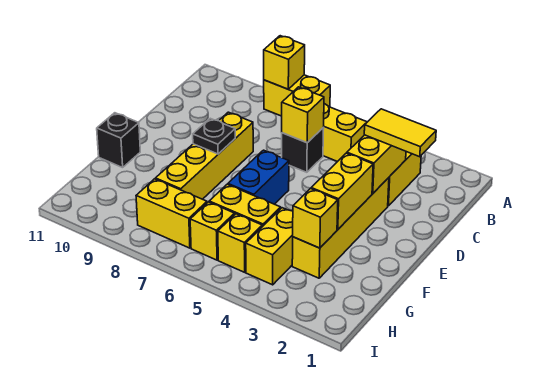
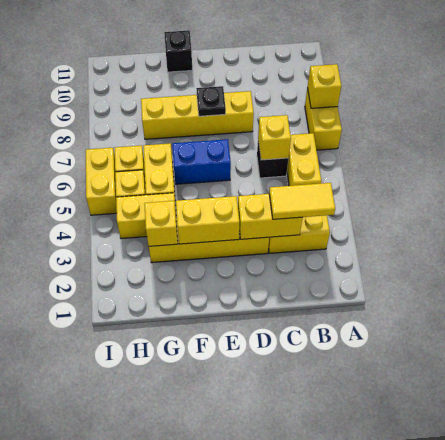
yellow tile C2:C3 level 3 -> yellow tile B3:C3 level 3
yellow brick H7:H8 level 1 -> yellow brick I5:I6 level 1

